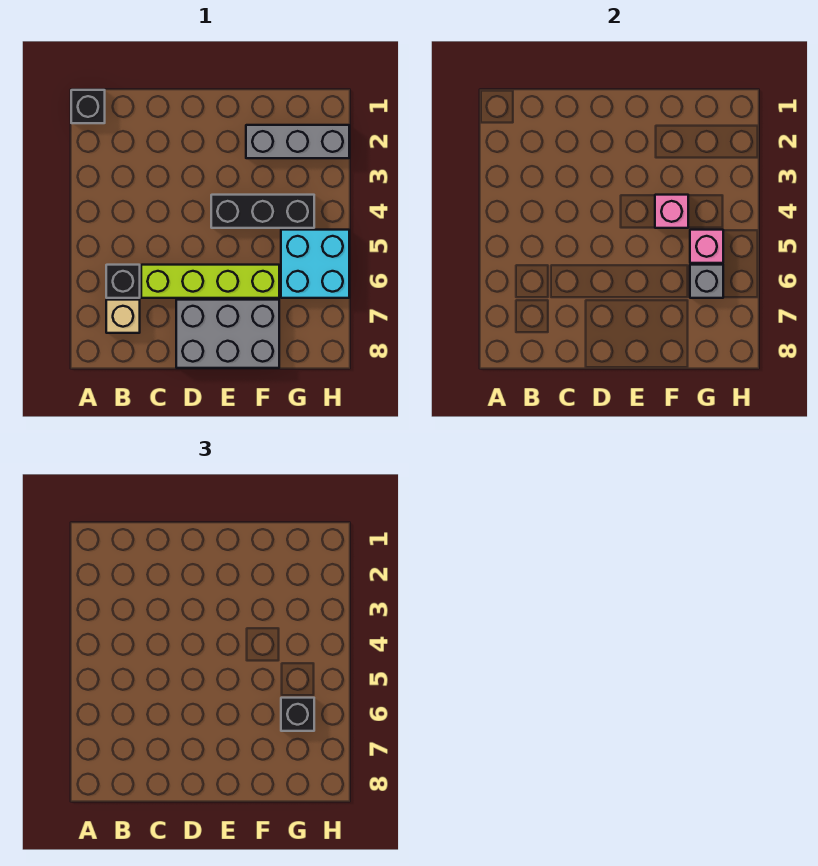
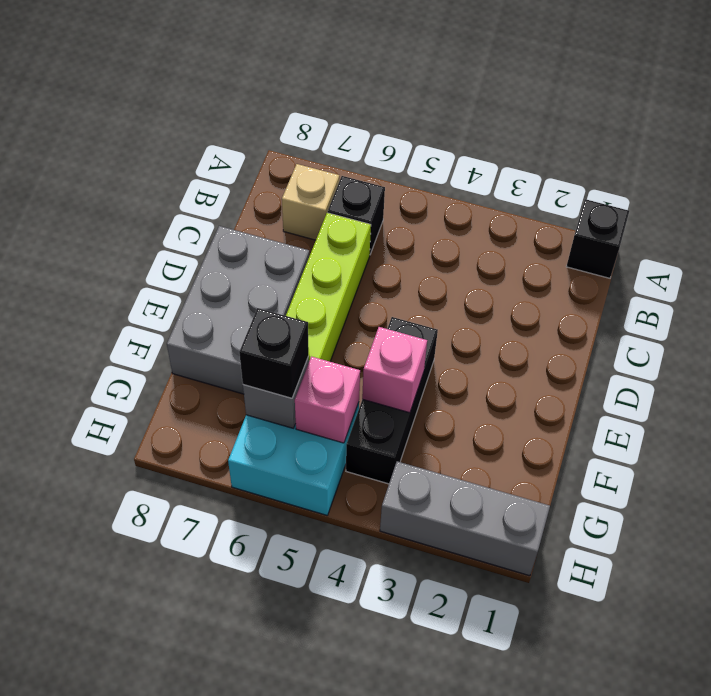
grey brick F2:H2 level 1 -> grey brick H1:H3 level 1

